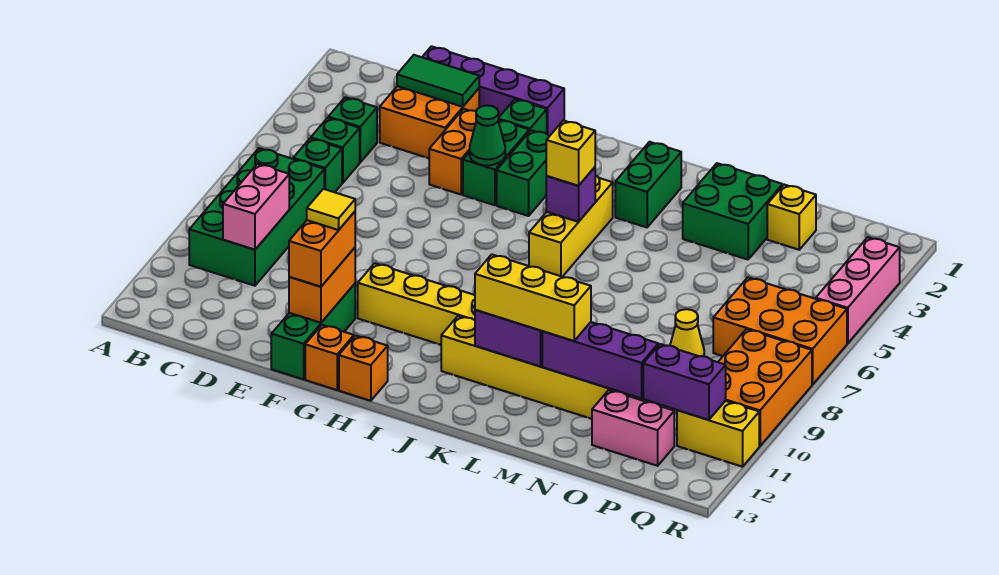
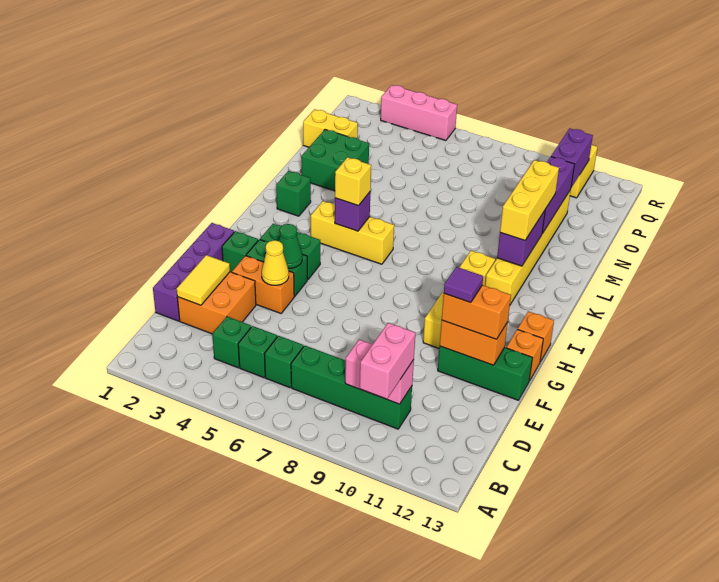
green brick B7:C10 level 1 -> green brick C7:C10 level 1
green tile D2:E2 level 2 -> yellow tile D2:E2 level 2
yellow tile F11 level 4 -> purple tile F11 level 4
green brick K2:K3 level 1 -> green brick K2 level 1
yellow brick O2 level 1 -> yellow brick O1:O2 level 1
yellow cone O8 level 1 -> yellow cone F4 level 2
pink brick O12:P12 level 1 -> pink brick B10:C10 level 3
orange brick P6:R7 level 1 -> none
orange brick Q8:R10 level 1 -> none

